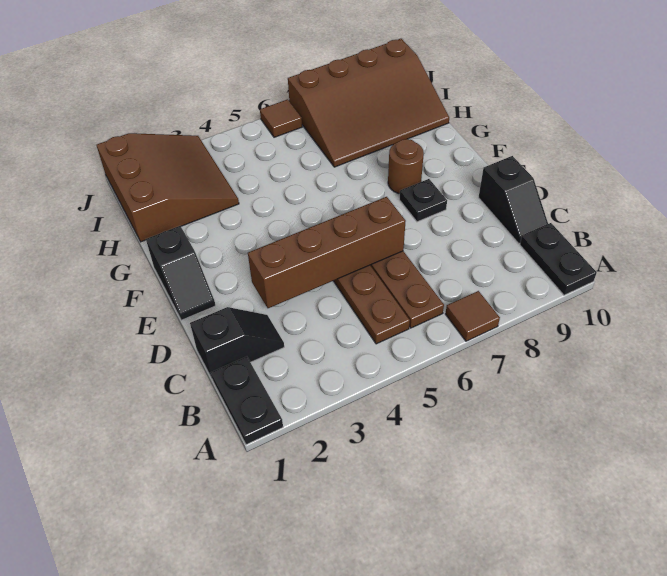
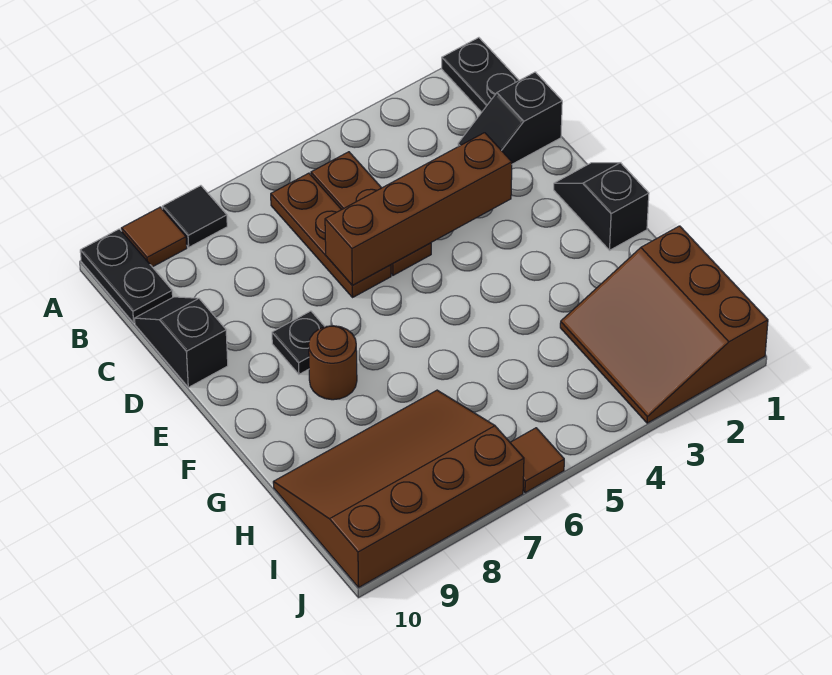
brown tile A7 level 1 -> brown tile A9 level 1
none -> black tile A8 level 1

